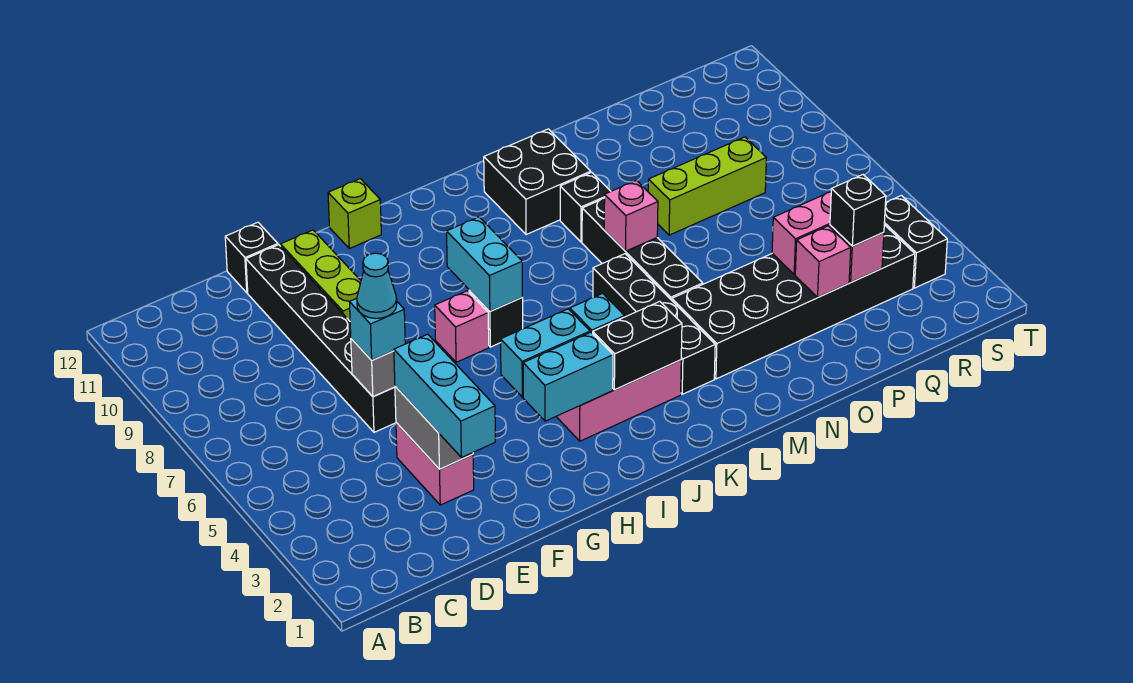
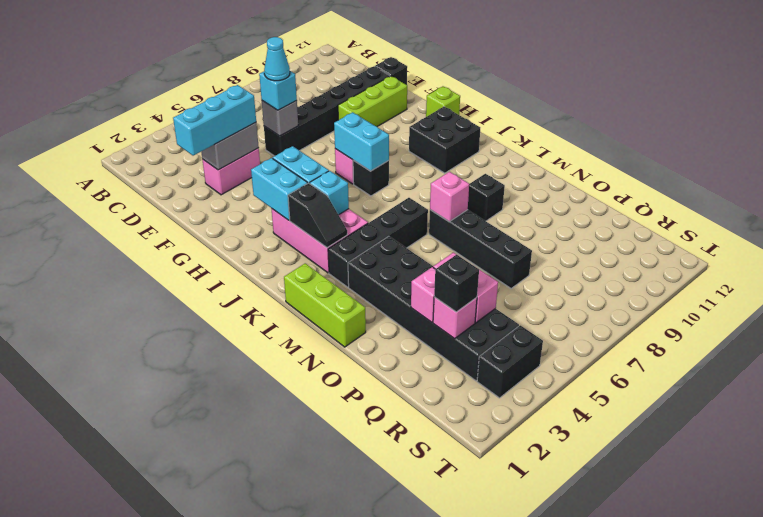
cyan brick I7:I8 level 2 -> cyan brick H7:I7 level 2
black brick J3:K3 level 2 -> black slope J3:K3 level 2 top J
black brick L10:M11 level 1 -> black brick I10:J11 level 1
black brick M5:M8 level 1 -> black brick M7:P7 level 1
lime brick O8:Q8 level 1 -> lime brick L1:N1 level 1

